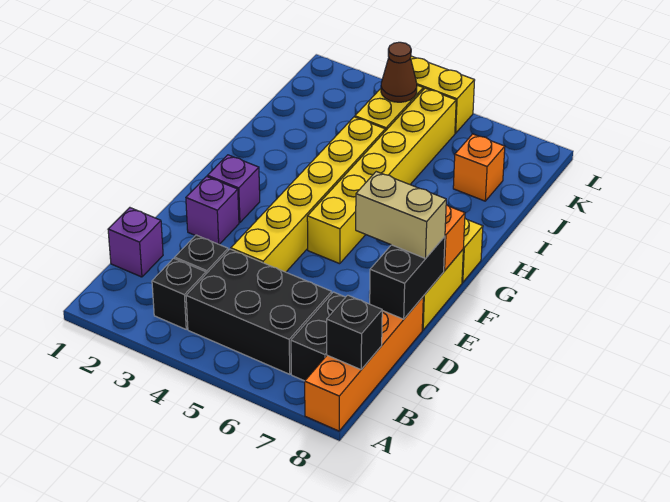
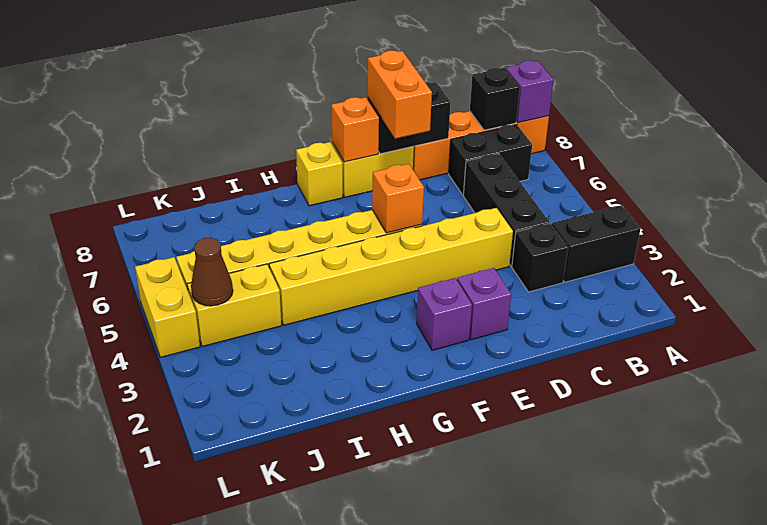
black brick B3 level 1 -> black brick A3:B3 level 1
black brick B4:C6 level 1 -> black brick C4:C6 level 1
purple brick C1 level 1 -> purple brick A8 level 2
tan brick E7:E8 level 3 -> orange brick E7:E8 level 3
orange brick J7 level 1 -> orange brick F5 level 2

